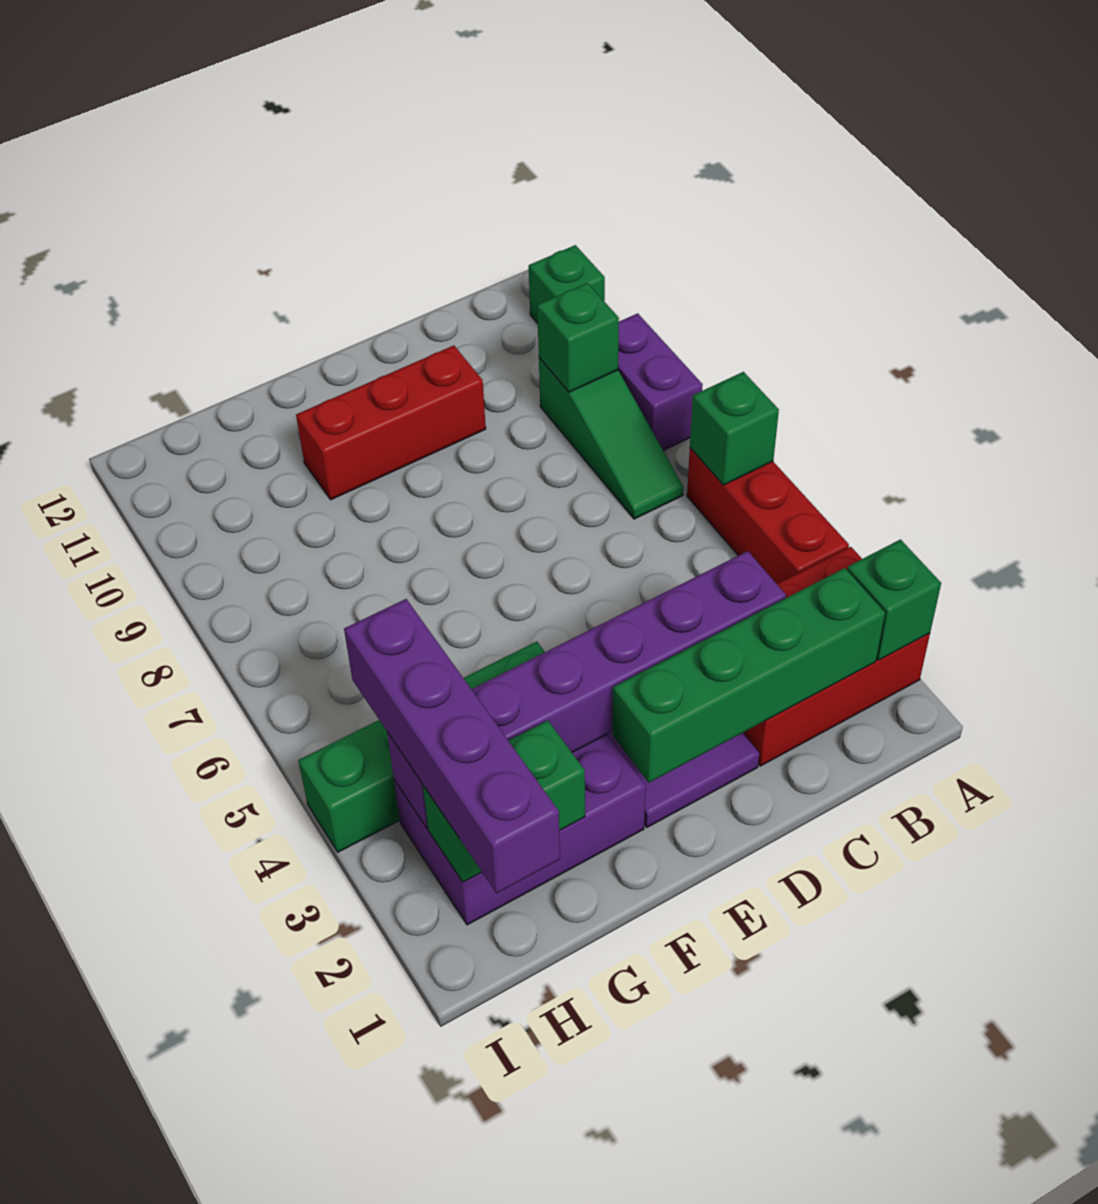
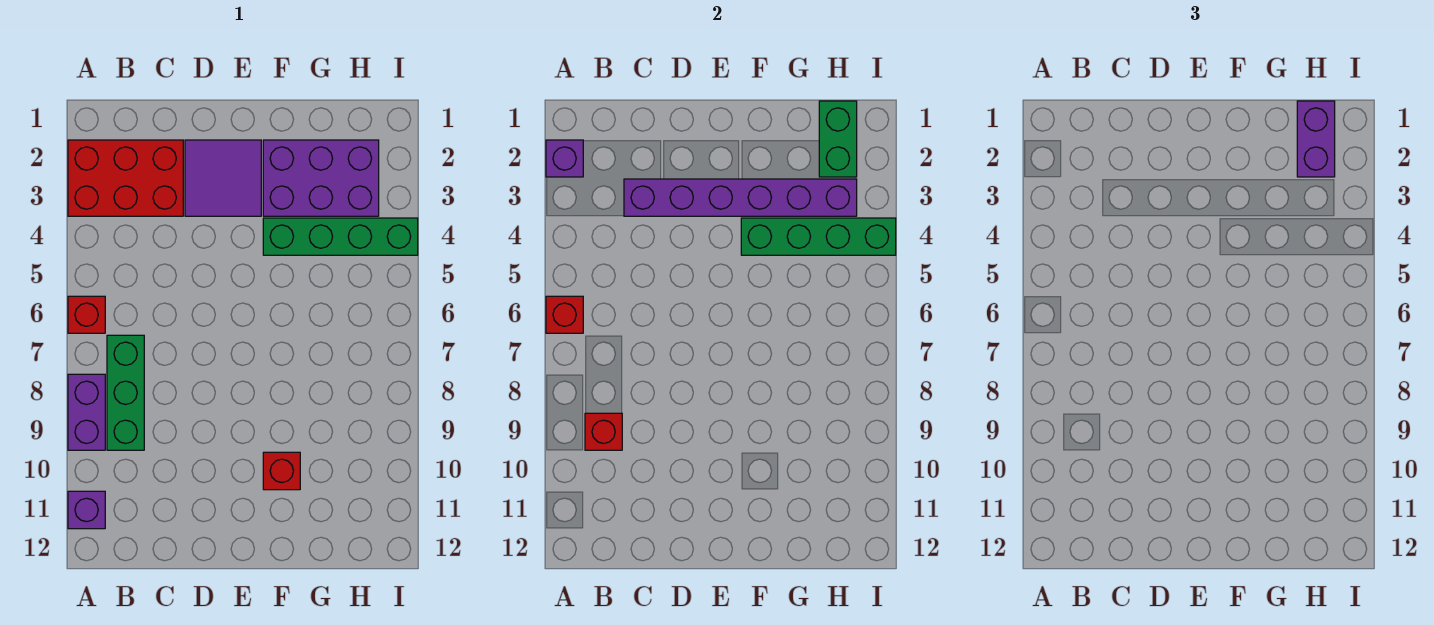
green brick A2 level 2 -> purple brick A2 level 2
red brick A4:A6 level 1 -> red brick A6 level 1
green brick A6 level 2 -> red brick A6 level 2
green brick A11 level 1 -> purple brick A11 level 1
green brick B2:E2 level 2 -> green brick F4:I4 level 2
green slope B7:B9 level 1 top 9 -> green brick B7:B9 level 1
green brick B9 level 2 -> red brick B9 level 2
red brick D10:F10 level 1 -> red brick F10 level 1
green brick G2:H2 level 2 -> green brick H1:H2 level 2
purple brick H1:H4 level 3 -> purple brick H1:H2 level 3

